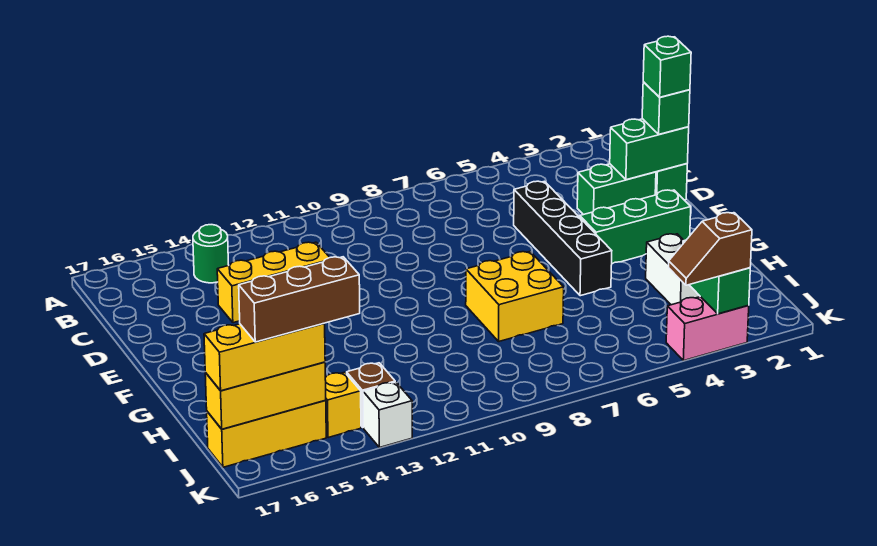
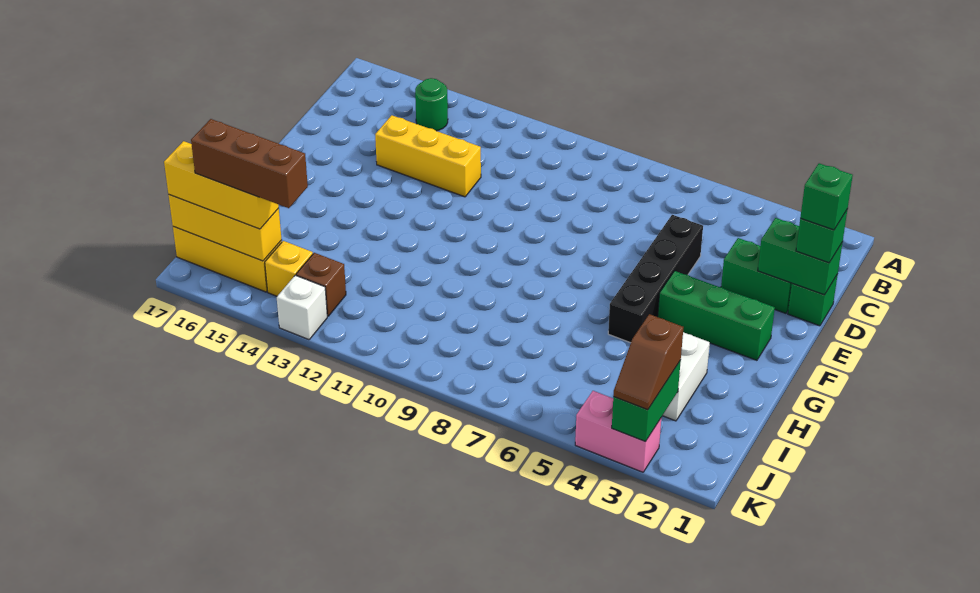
yellow brick G7:H8 level 1 -> none
brown slope K3:K4 level 3 top 3 -> brown slope J3:K3 level 3 top J

